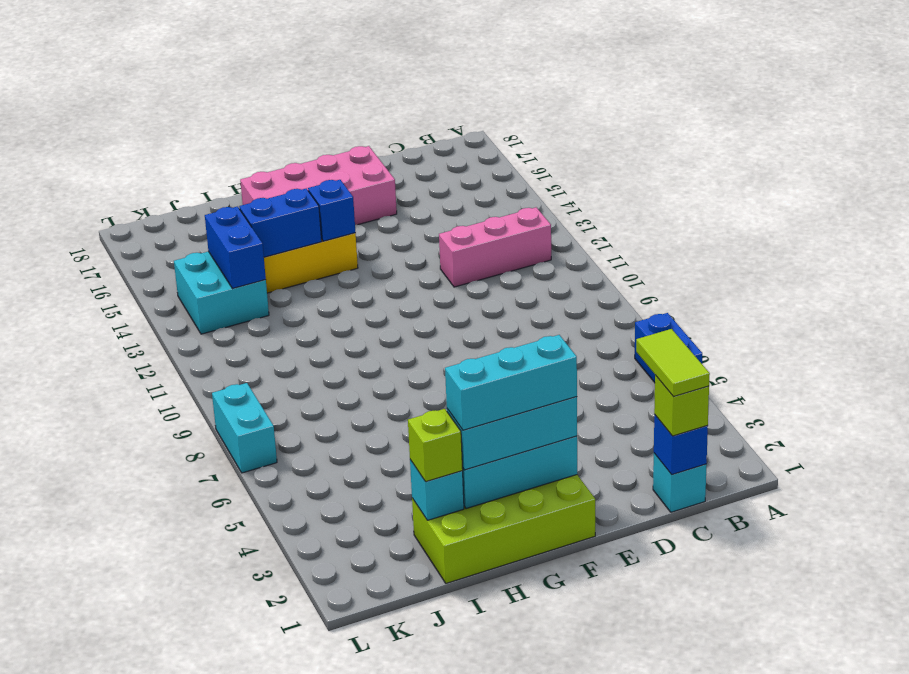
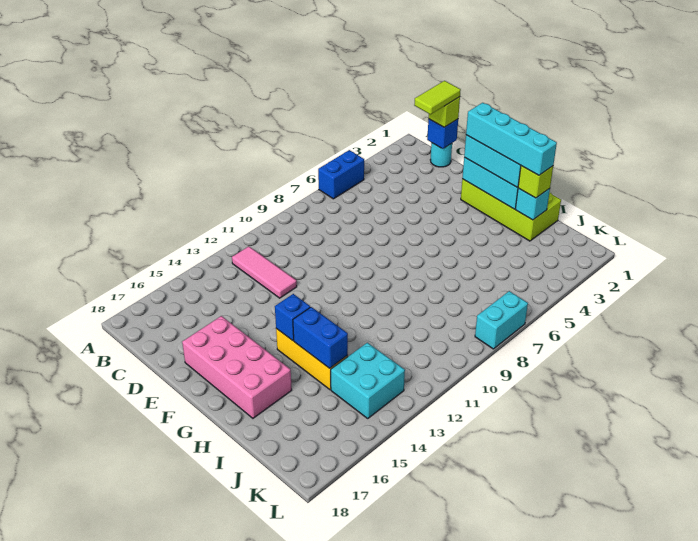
pink brick B12:D12 level 1 -> pink tile B12:D12 level 1
cyan brick C1 level 1 -> cyan round brick C1 level 1
cyan brick F2:H2 level 4 -> cyan brick F2:I2 level 4
blue brick J13:J14 level 2 -> none

